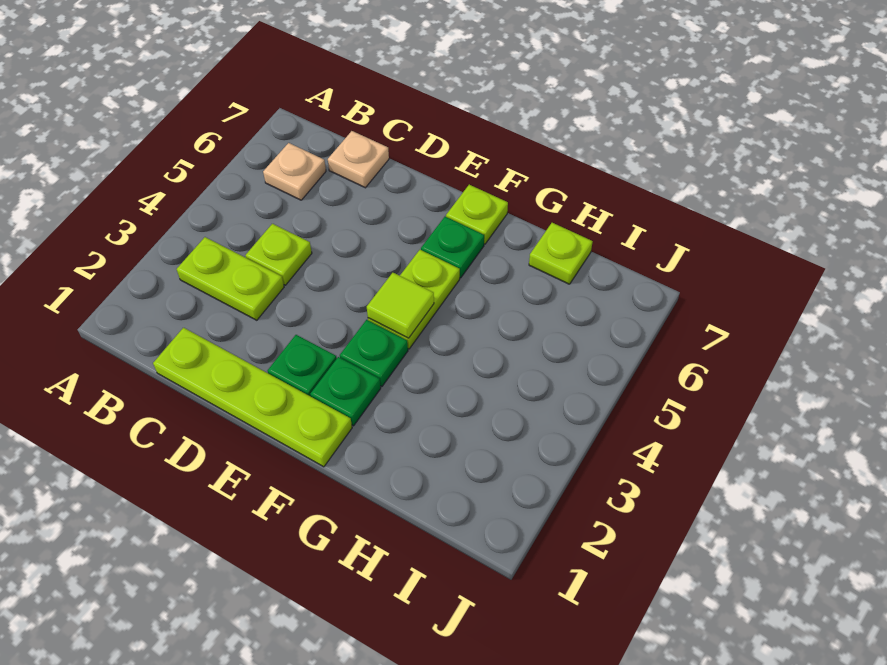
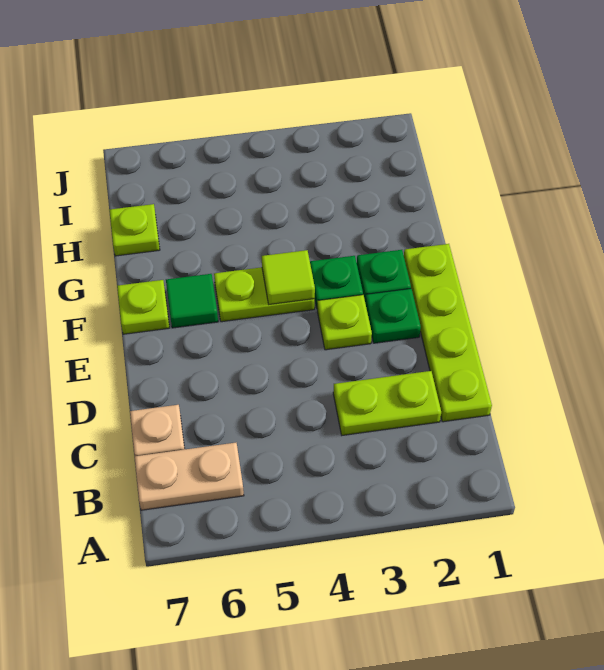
lime plate B3:C3 level 1 -> lime plate C2:C3 level 1
tan plate B6 level 1 -> tan plate B6:B7 level 1
lime plate C4 level 1 -> lime plate E3 level 1
green plate F6 level 1 -> green tile F6 level 1

